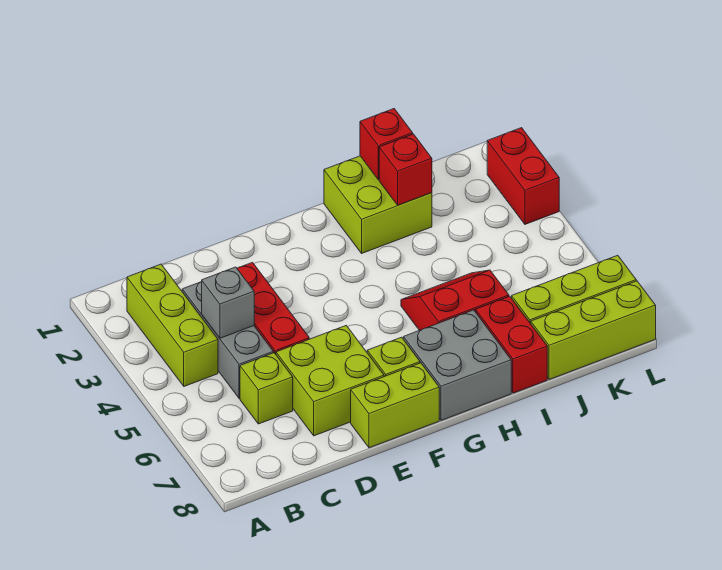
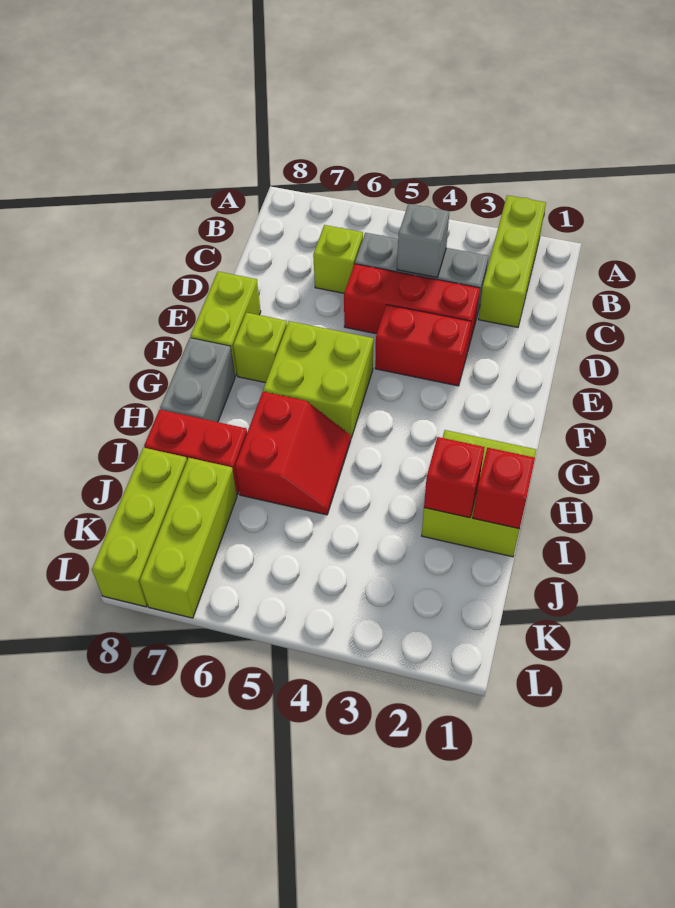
lime brick B2:B4 level 1 -> lime brick A2:C2 level 1
lime brick D6:E7 level 1 -> lime brick F5:G6 level 1
grey brick G7:H8 level 1 -> grey brick G8:H8 level 1
red brick L2:L3 level 1 -> red brick E3:E4 level 1

